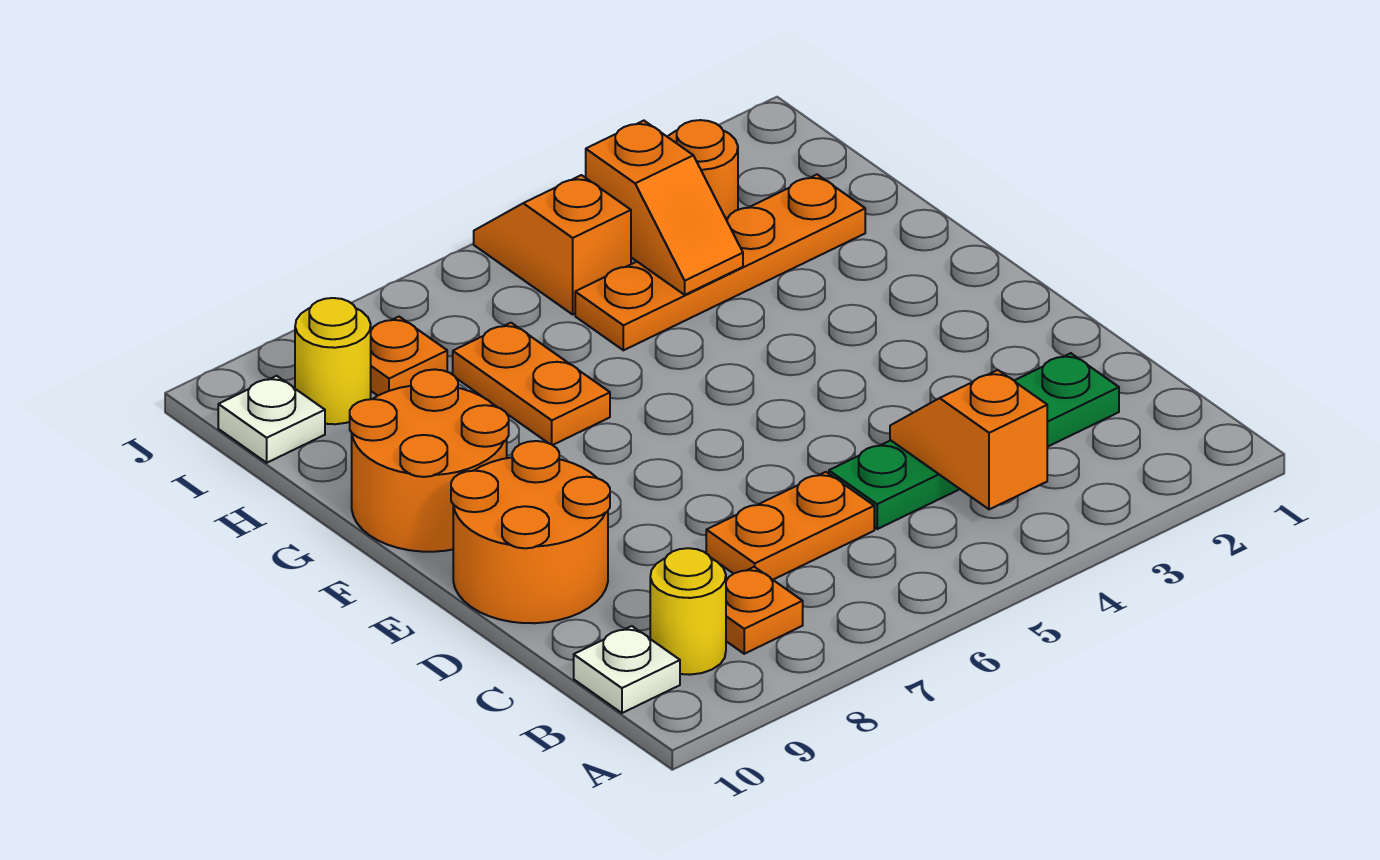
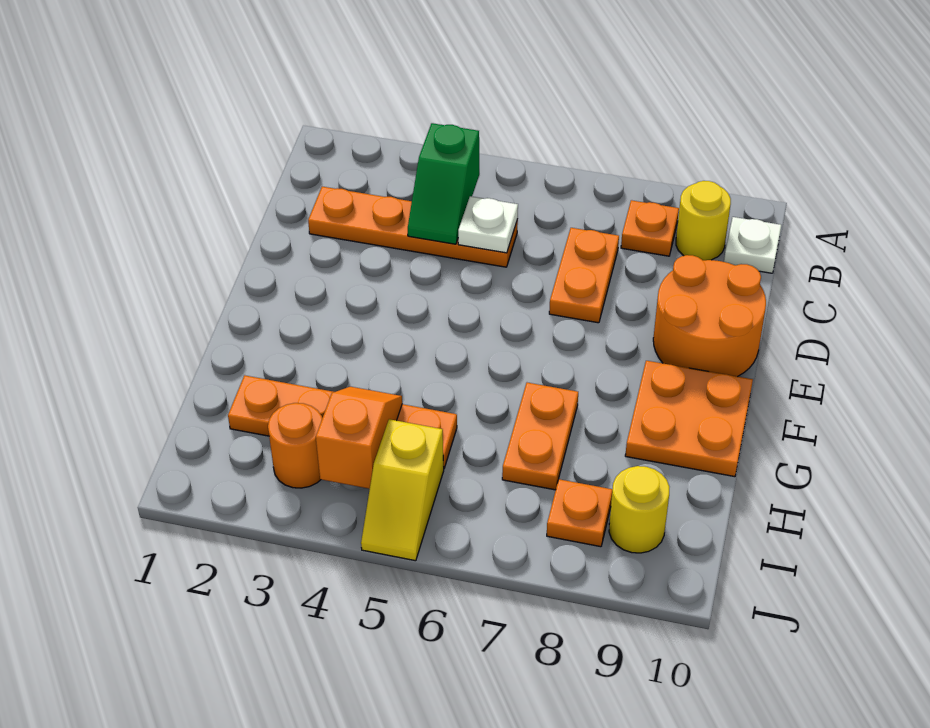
orange slope B4:C4 level 2 top B -> green slope B4:C4 level 2 top B
green plate C2:C5 level 1 -> orange plate C2:C5 level 1
orange plate C6:C7 level 1 -> orange plate C7:D7 level 1
orange round brick F9:G10 level 1 -> orange plate F9:G10 level 1
orange slope I5:J5 level 1 top I -> yellow slope I5:J5 level 1 top I
white plate I10 level 1 -> white plate C5 level 2

